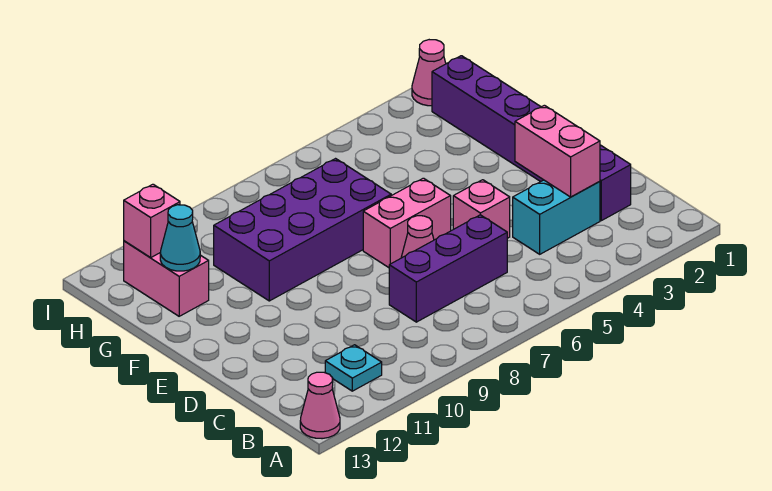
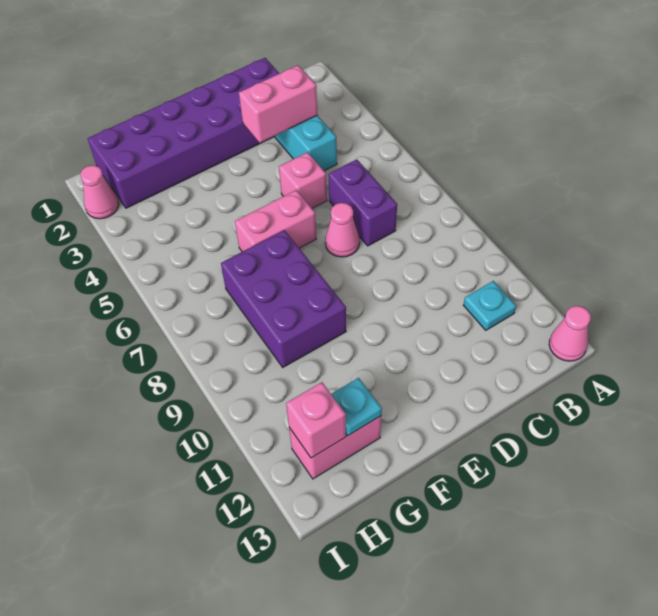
purple brick C2:H2 level 1 -> purple brick C1:H2 level 1
purple brick C6:C8 level 1 -> purple brick C6:C7 level 1
pink brick E6:E7 level 1 -> pink brick E6:F6 level 1
purple brick F7:G10 level 1 -> purple brick F7:G9 level 1
cyan cone G12 level 2 -> cyan plate G12 level 2

